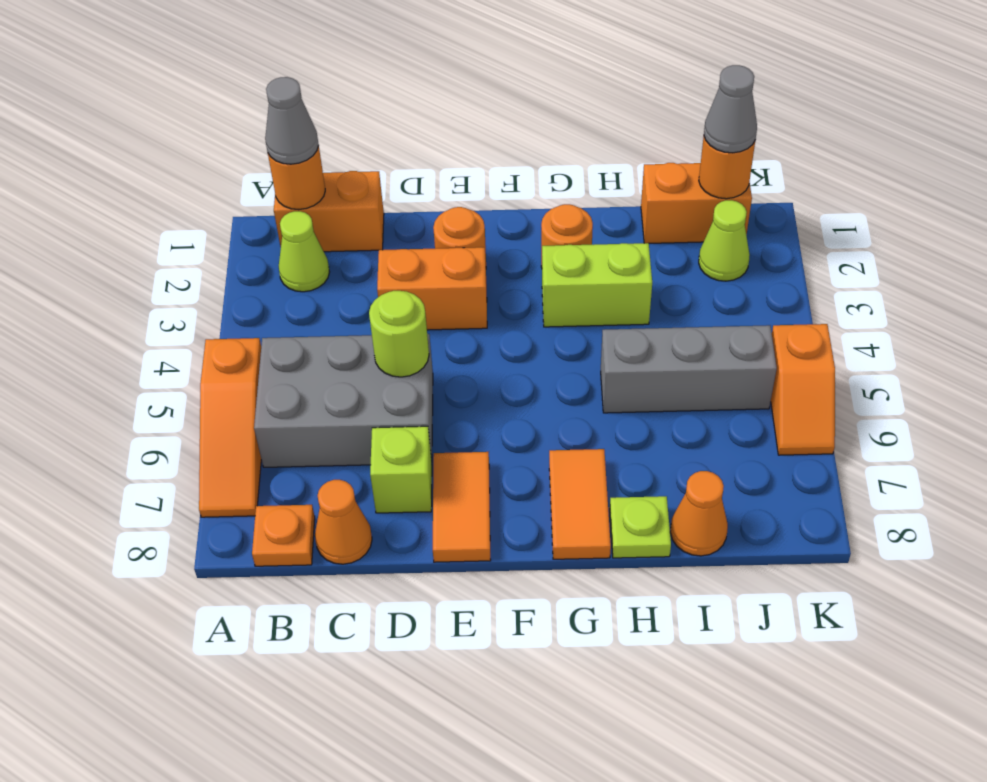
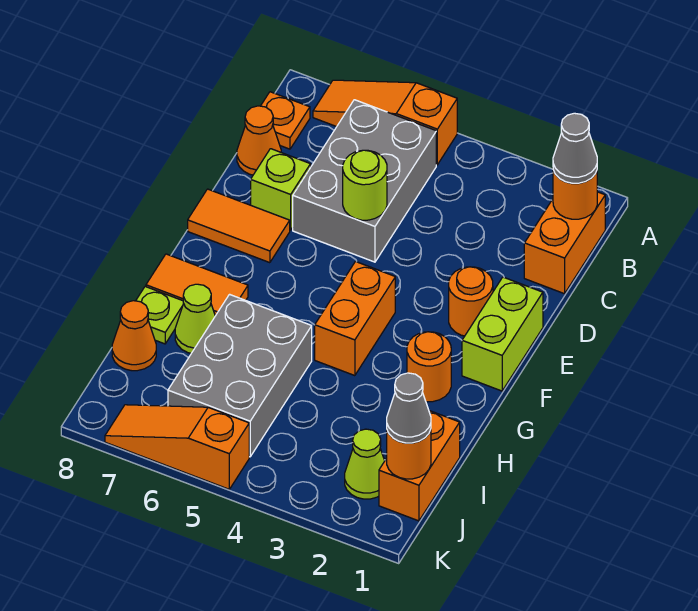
lime cone B2 level 1 -> lime cone H7 level 1
orange brick D3:E3 level 1 -> orange brick F4:G4 level 1
lime brick G3:H3 level 1 -> lime brick E1:F1 level 1
grey brick H5:J5 level 1 -> grey brick H5:J6 level 1
orange slope K5:K6 level 1 top 5 -> orange slope K5:K7 level 1 top 5

